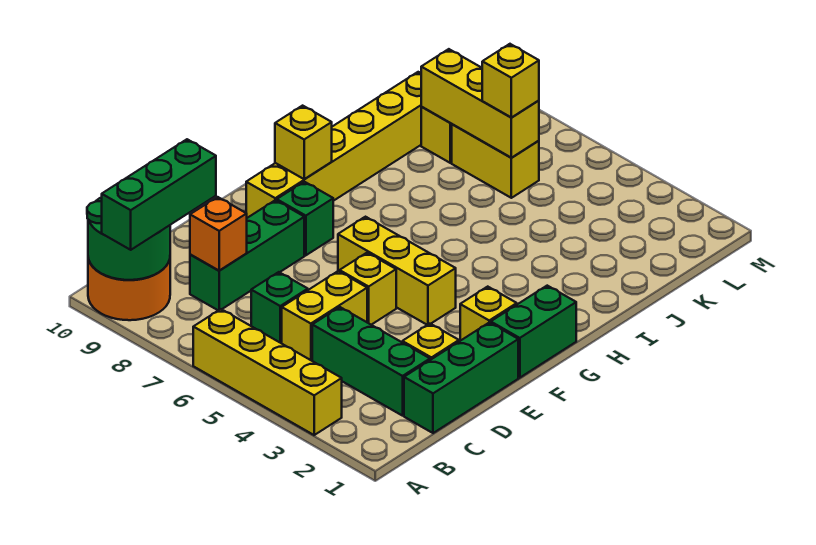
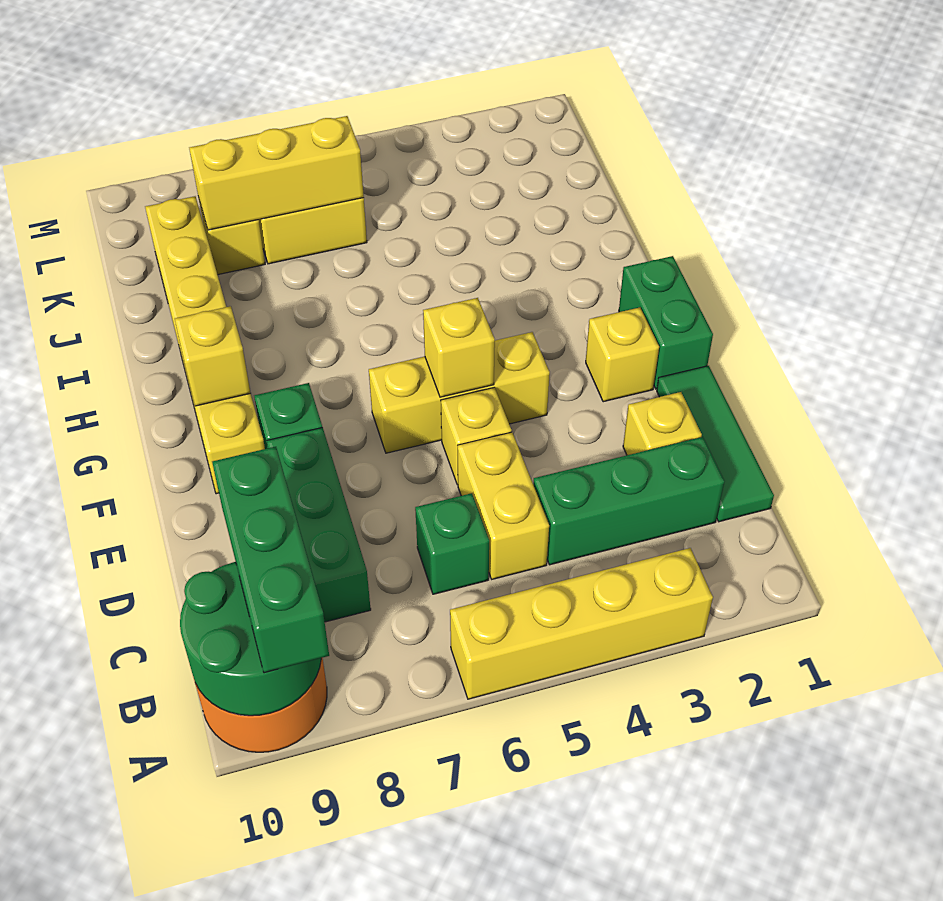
green brick C1:E1 level 1 -> green tile C1:E1 level 1
orange brick C8 level 2 -> none
yellow brick K6 level 3 -> yellow brick F5 level 2

